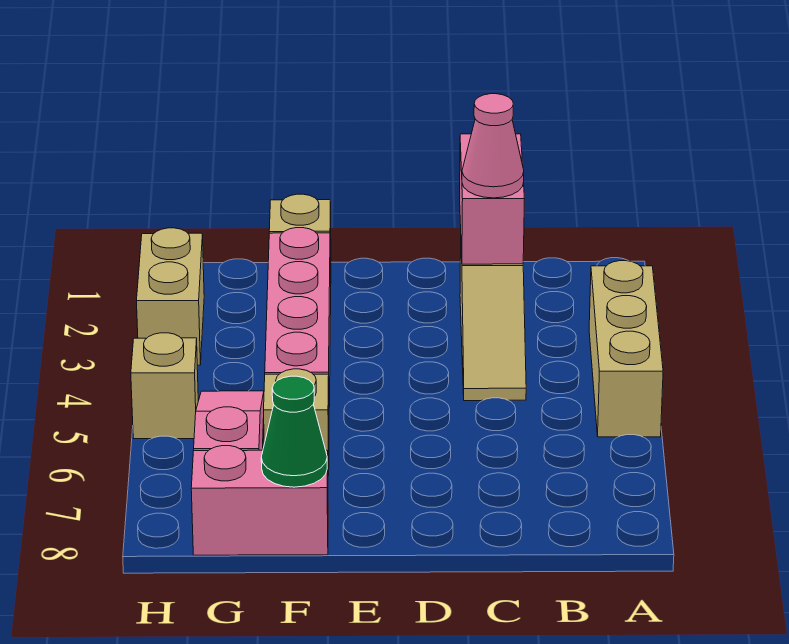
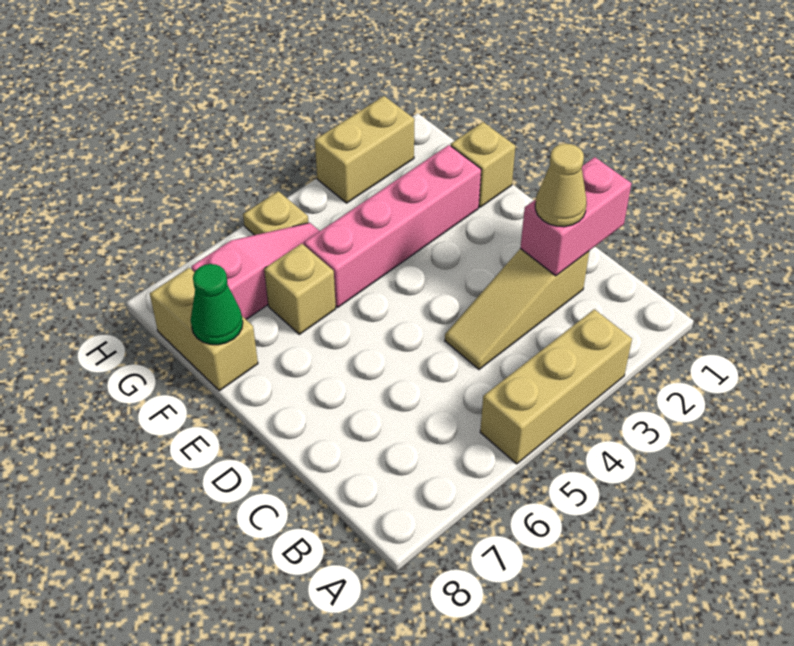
pink cone C2 level 3 -> tan cone C2 level 3
pink brick F8:G8 level 1 -> tan brick F8:G8 level 1
tan brick H5 level 1 -> tan plate H5 level 1

